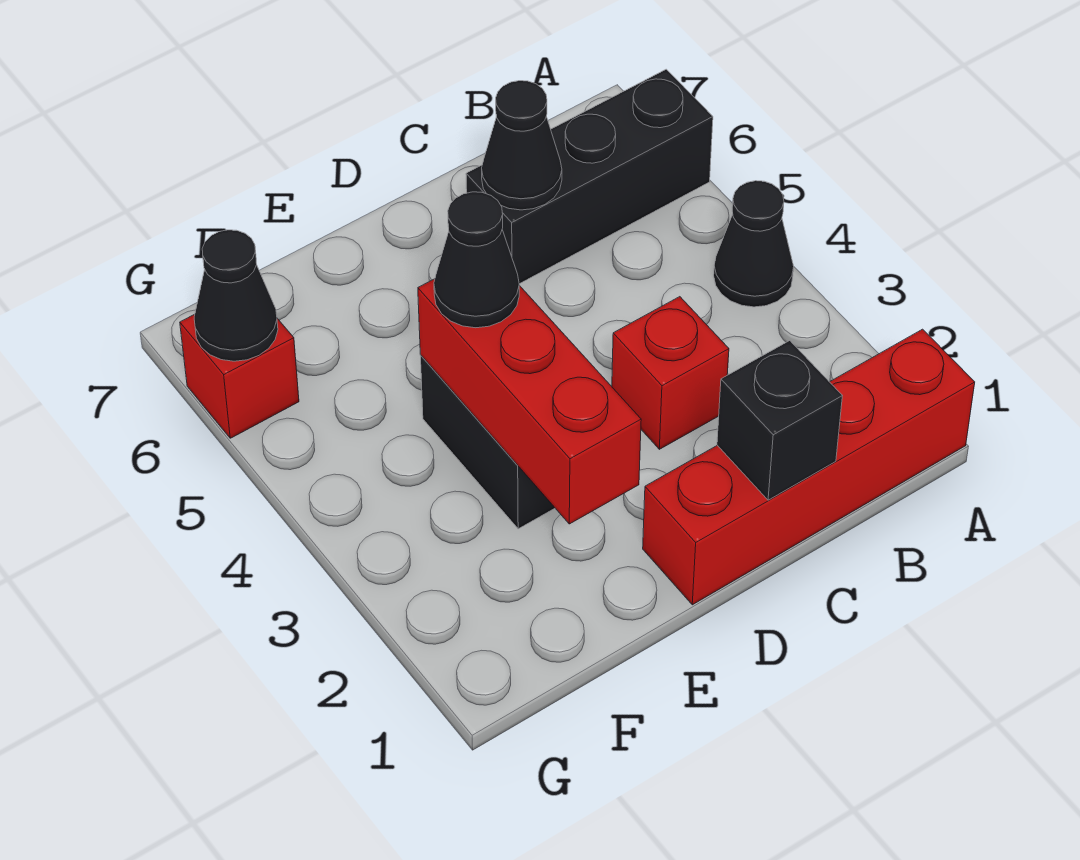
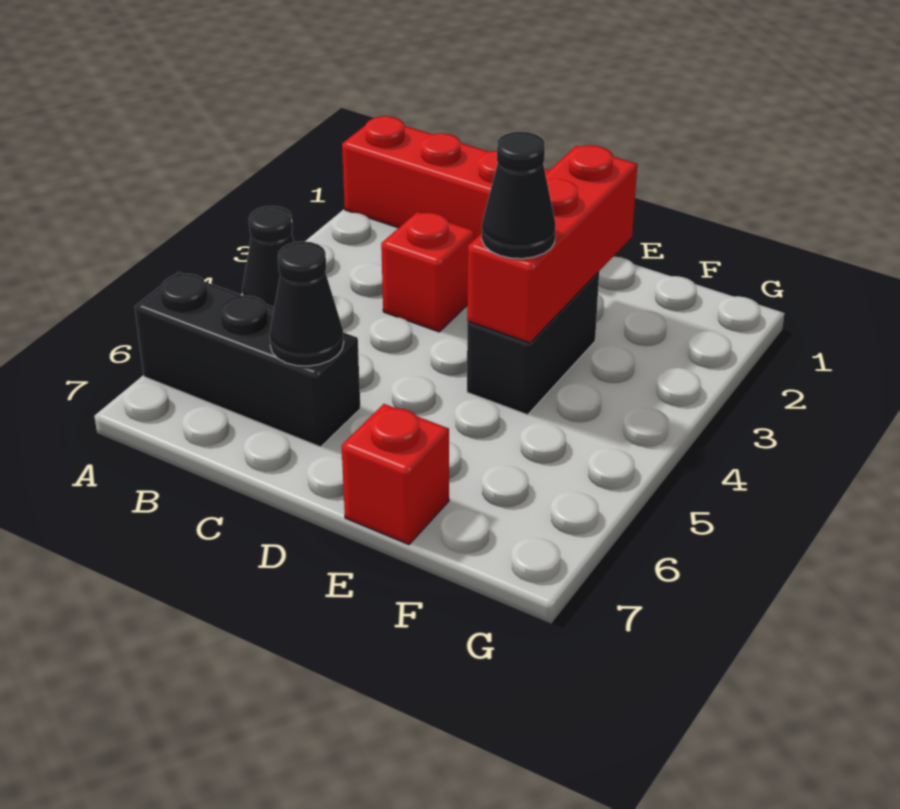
black brick C1 level 2 -> none
red brick G6 level 1 -> red brick E7 level 1
black cone G6 level 2 -> none

